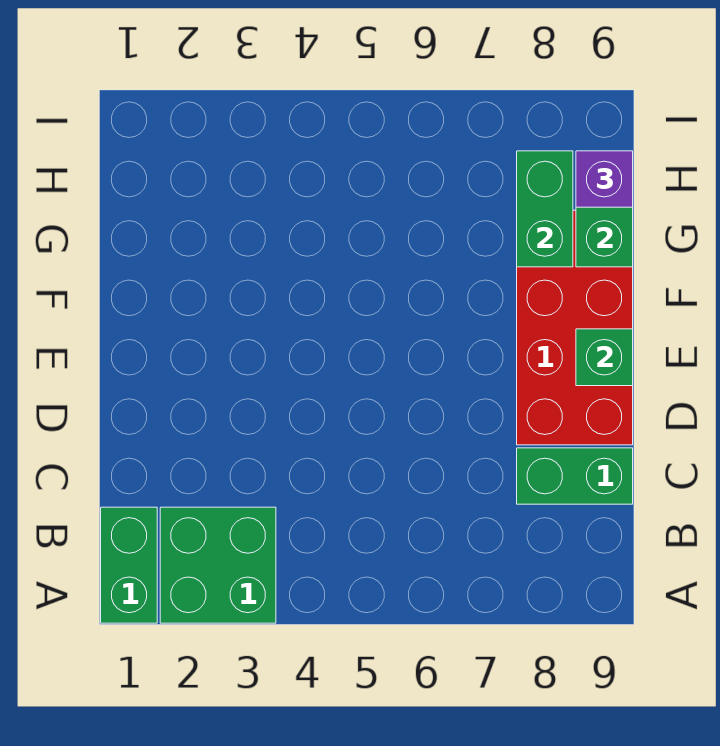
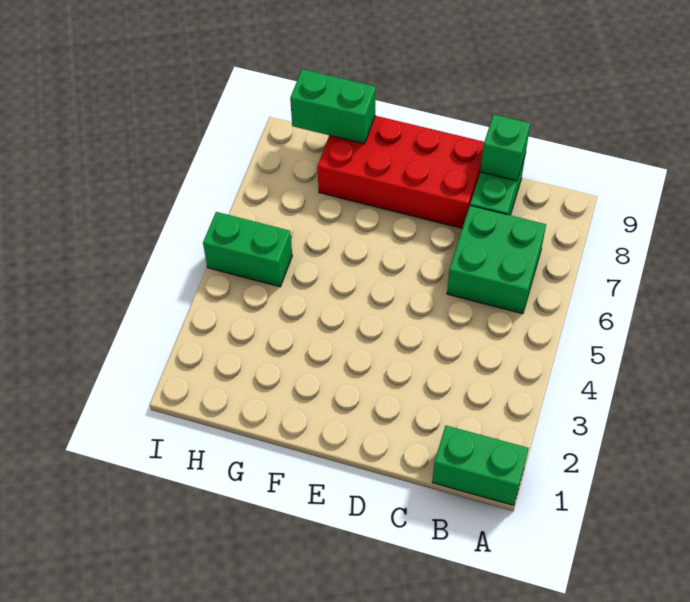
green brick A2:B3 level 1 -> green brick B6:C7 level 1
green brick E9 level 2 -> green brick C9 level 2
green brick G8:H8 level 2 -> green brick H5:I5 level 1
purple brick H9 level 3 -> none

